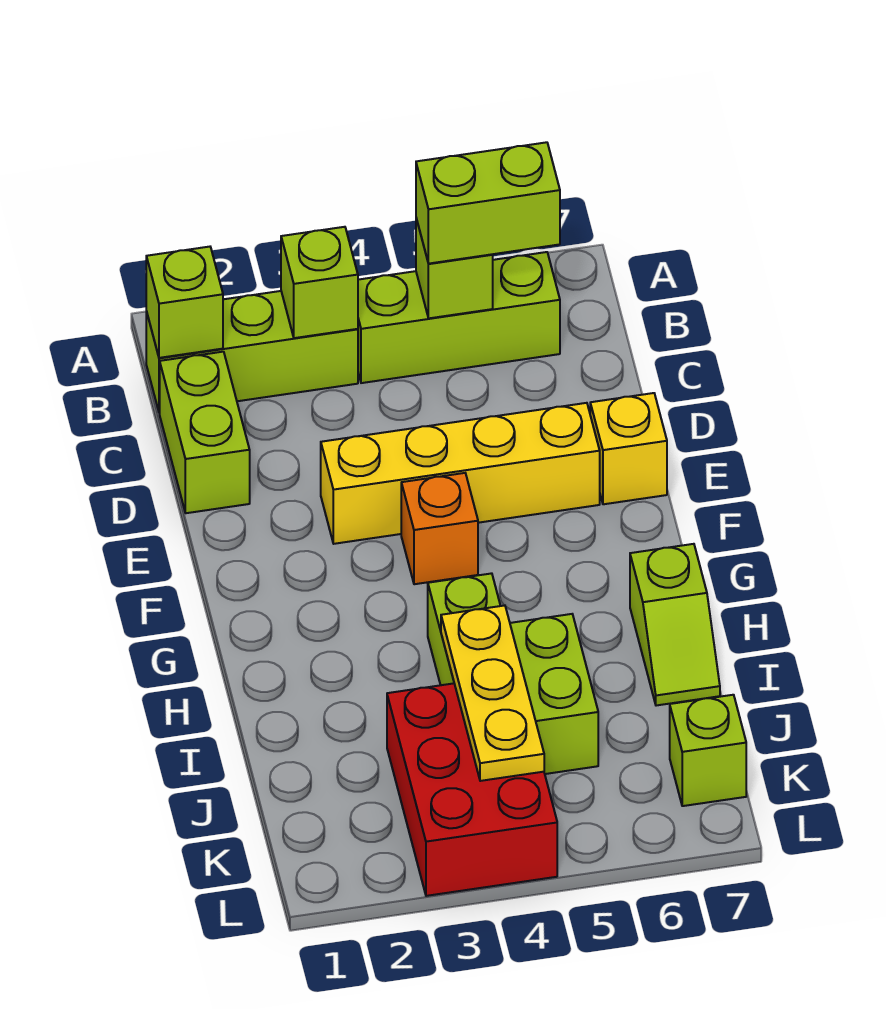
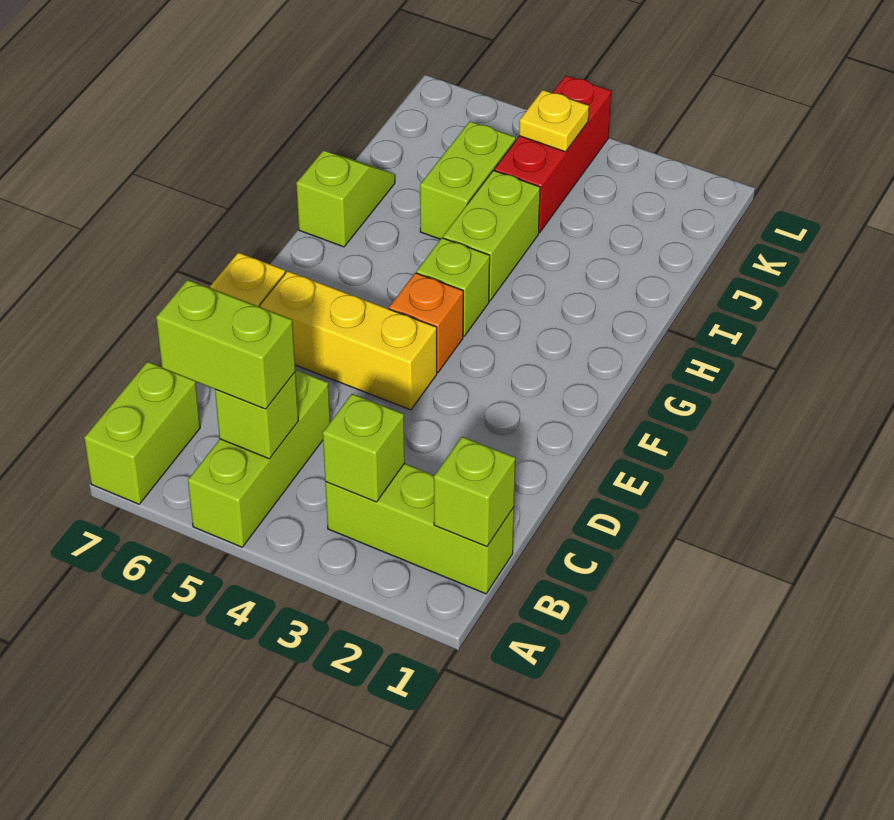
lime brick B4:B6 level 1 -> lime brick A5:C5 level 1
lime brick C1:D1 level 1 -> lime brick A7:B7 level 1
yellow brick E3:E6 level 1 -> yellow brick E4:E6 level 1
yellow plate I4:K4 level 2 -> yellow plate K4 level 2
red brick J3:L4 level 1 -> red brick J4:L4 level 1
lime brick K7 level 1 -> lime brick G4 level 1

